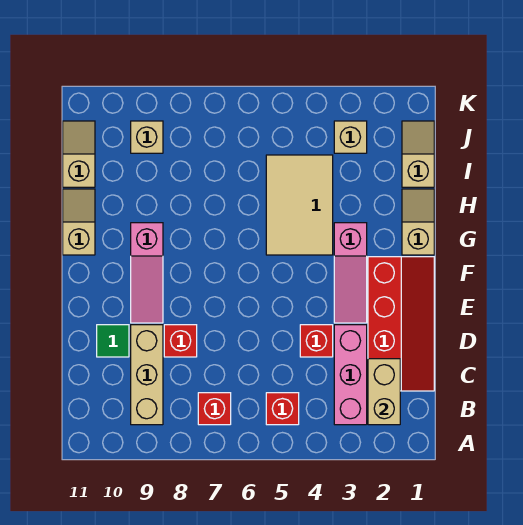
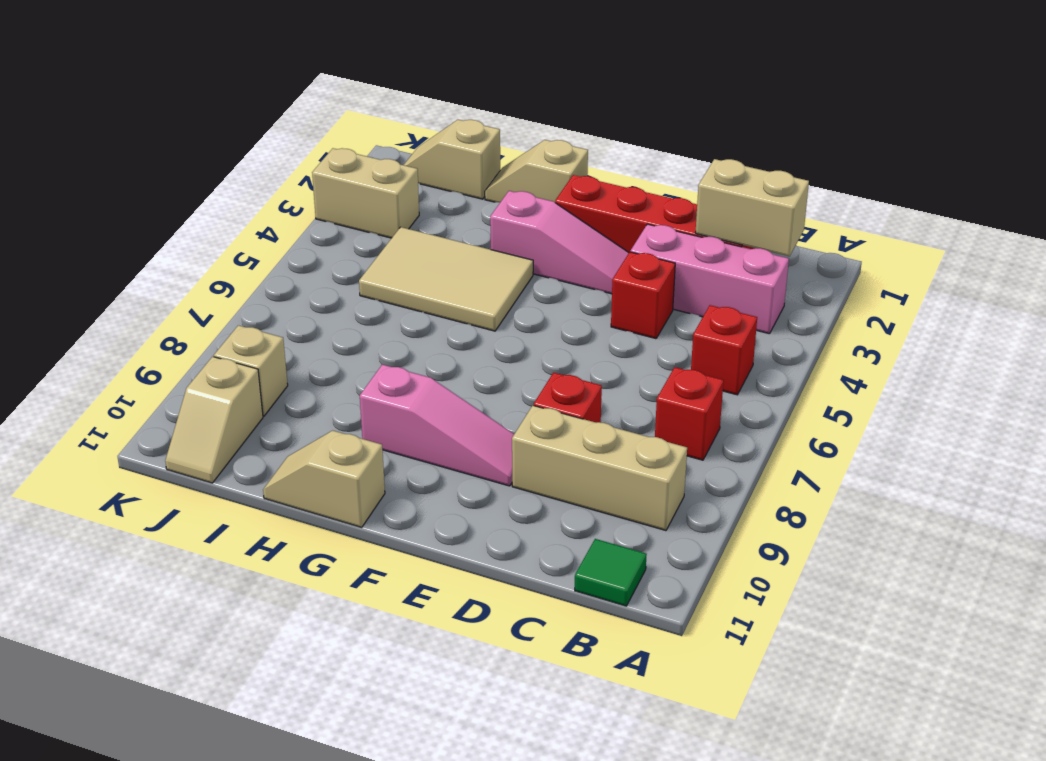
green tile D10 level 1 -> green tile B11 level 1
tan slope I11:J11 level 1 top I -> tan slope J10:J11 level 1 top 10
tan brick J3 level 1 -> tan brick J3:K3 level 1

